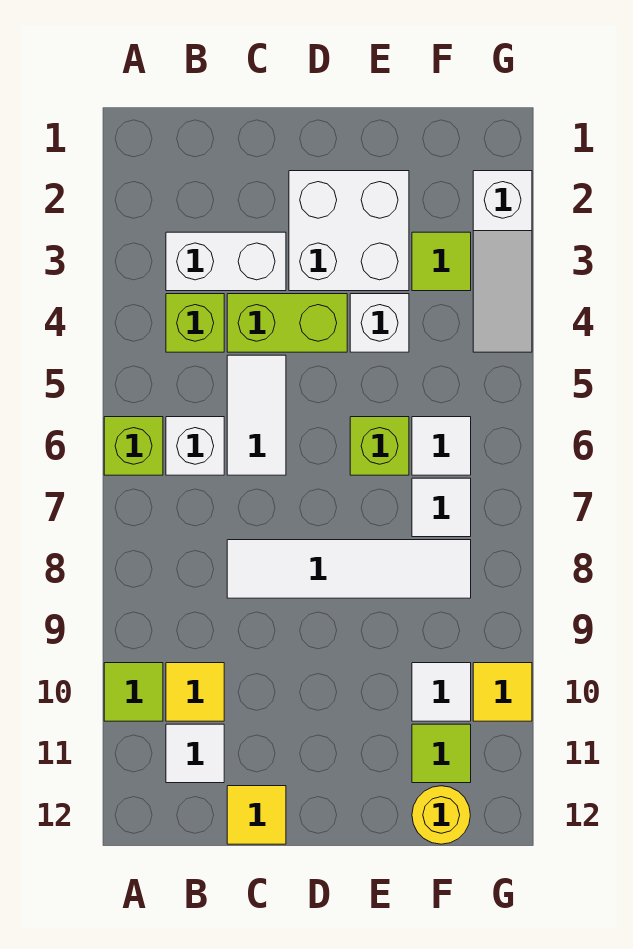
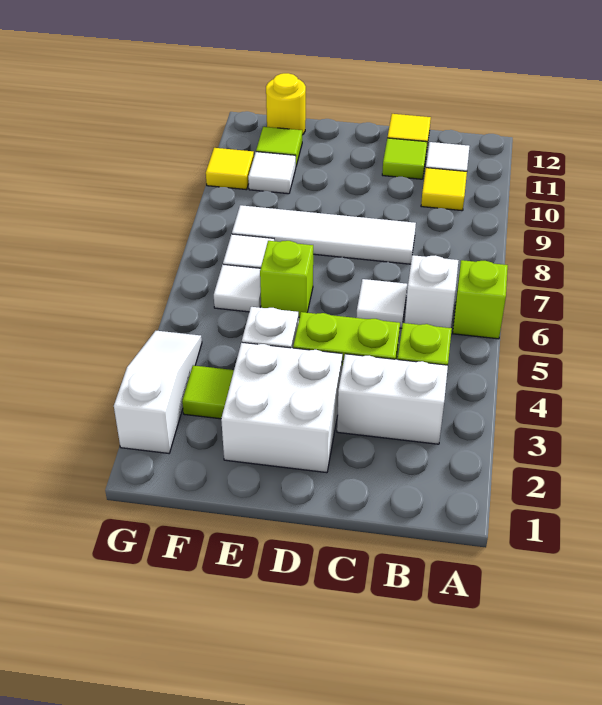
lime tile A10 level 1 -> lime tile C11 level 1
white tile C5:C6 level 1 -> white tile C6 level 1

